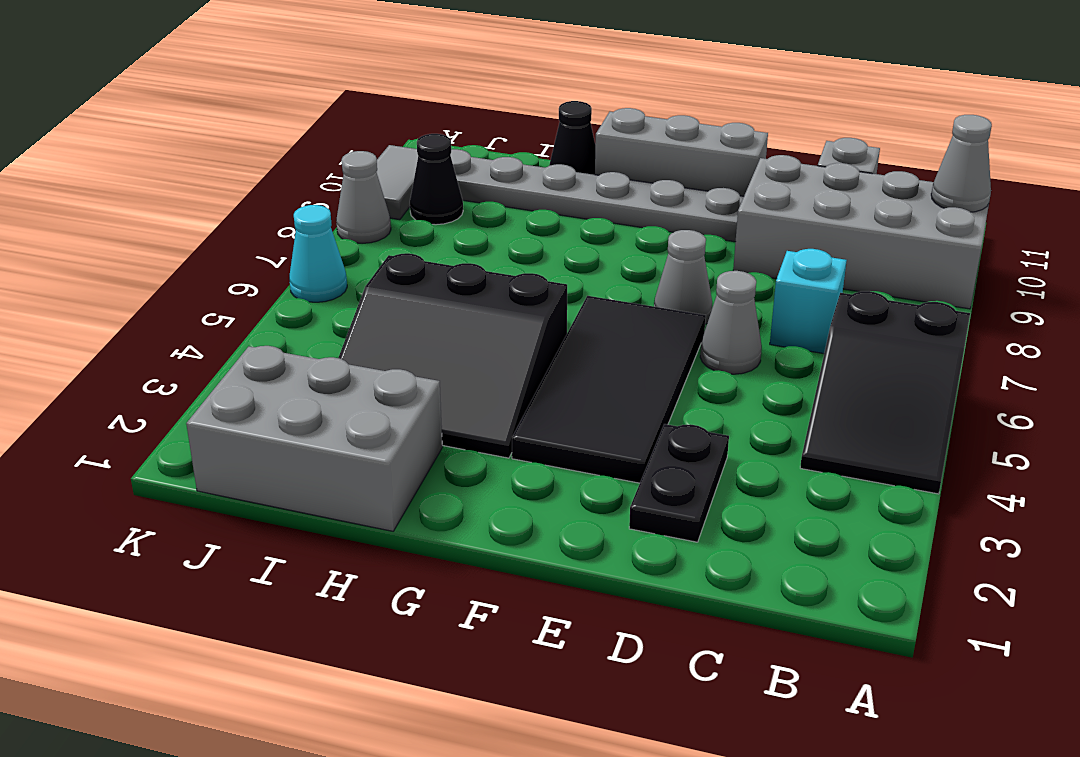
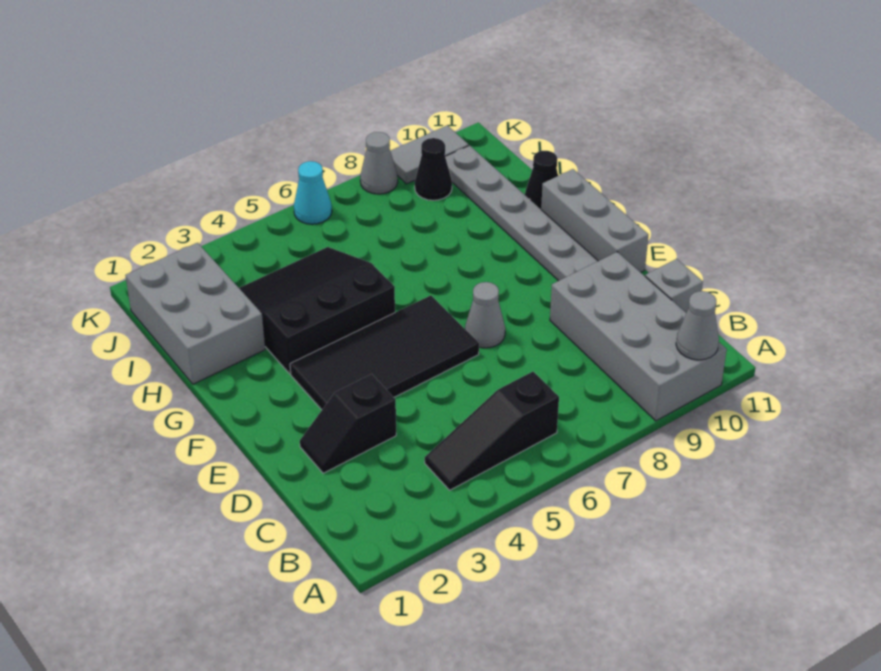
black slope A4:B6 level 1 top 6 -> black slope B4:B6 level 1 top 6
cyan brick C7 level 1 -> none
black plate D2:D3 level 1 -> black slope D2:D3 level 1 top 3
grey cone D6 level 1 -> none
black slope G3:I5 level 1 top 5 -> black slope G3:I5 level 1 top G

